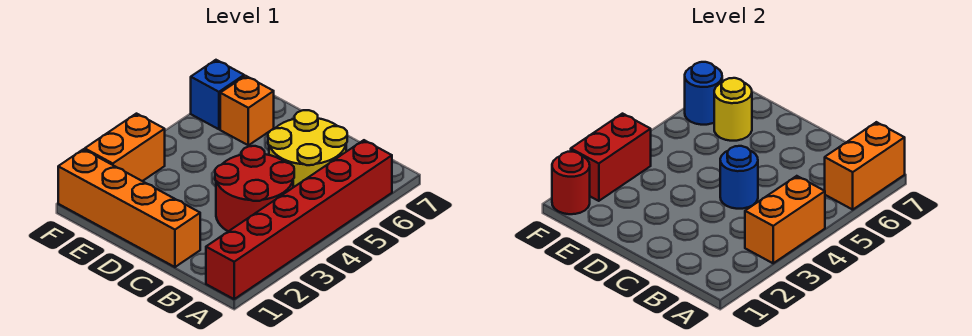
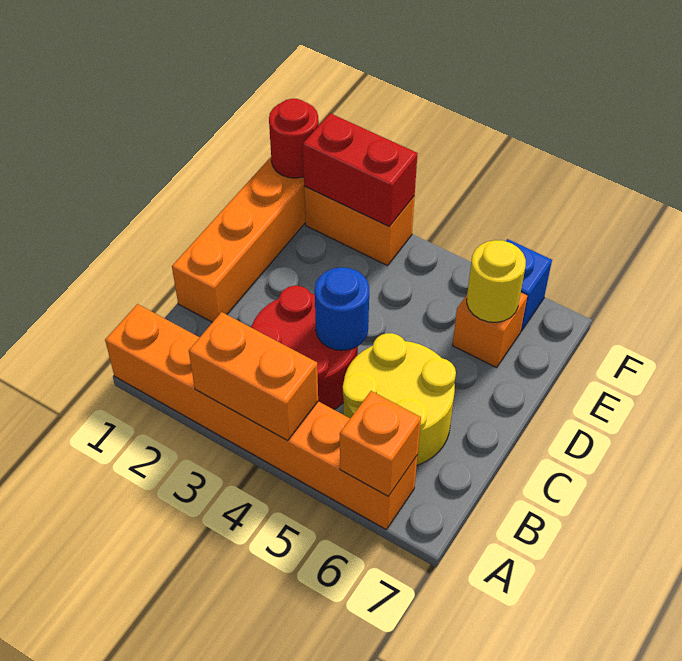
red brick A1:A6 level 1 -> orange brick A1:A6 level 1
orange brick A6:A7 level 2 -> orange brick A6 level 2
blue round brick F6 level 2 -> none

